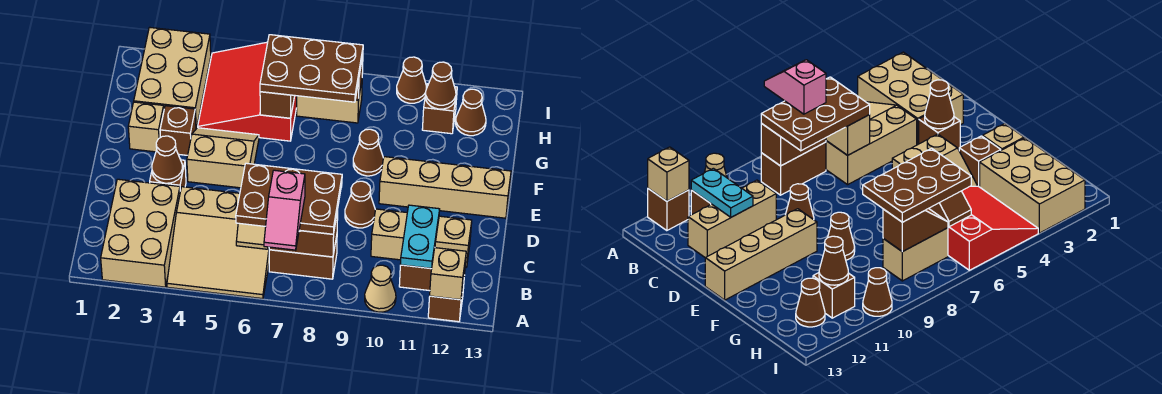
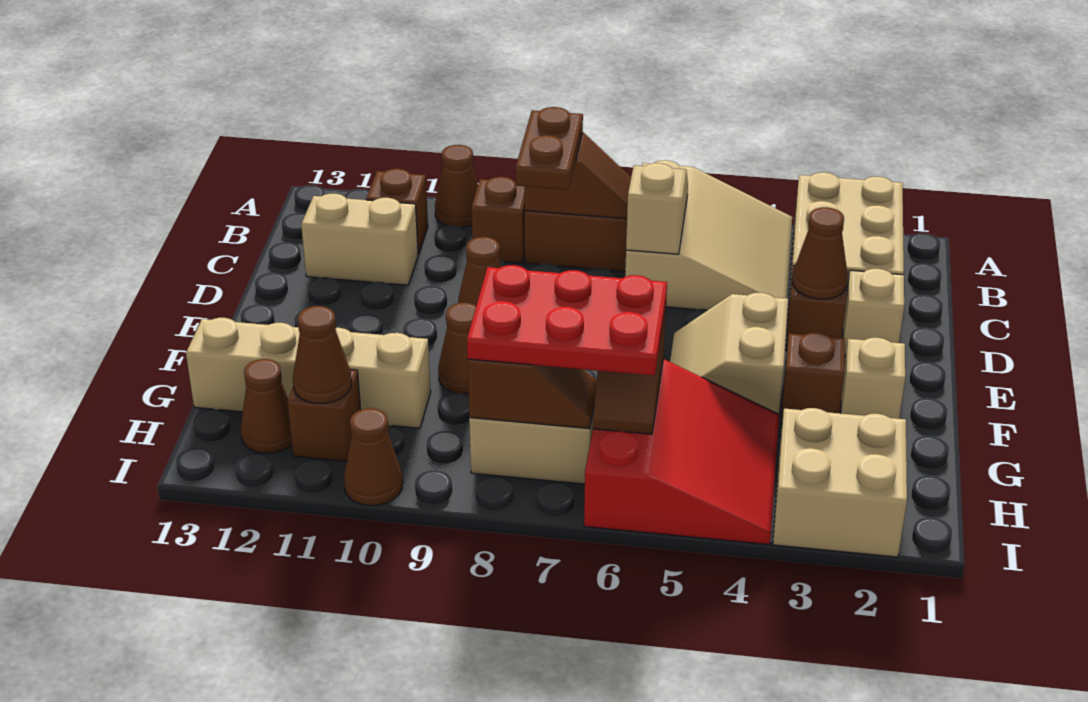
tan slope A4:C6 level 1 top C -> tan slope A4:C6 level 1 top 6
pink slope A7:B7 level 4 top B -> none
tan cone A10 level 1 -> brown cone A10 level 1
brown brick A12 level 1 -> brown brick B9 level 1
tan brick A12 level 2 -> tan brick D2 level 1
brown plate B6:C8 level 3 -> brown plate B8:C8 level 3
cyan plate B11:C11 level 2 -> none
tan brick C10:C12 level 1 -> tan brick C11:C12 level 1
tan slope E4:F5 level 1 top E -> tan slope E4:F5 level 1 top 4
tan brick E10:E13 level 1 -> tan brick G10:G13 level 1
tan brick G2:I3 level 1 -> tan brick H2:I3 level 1
brown plate G6:H8 level 3 -> red plate G6:H8 level 3

